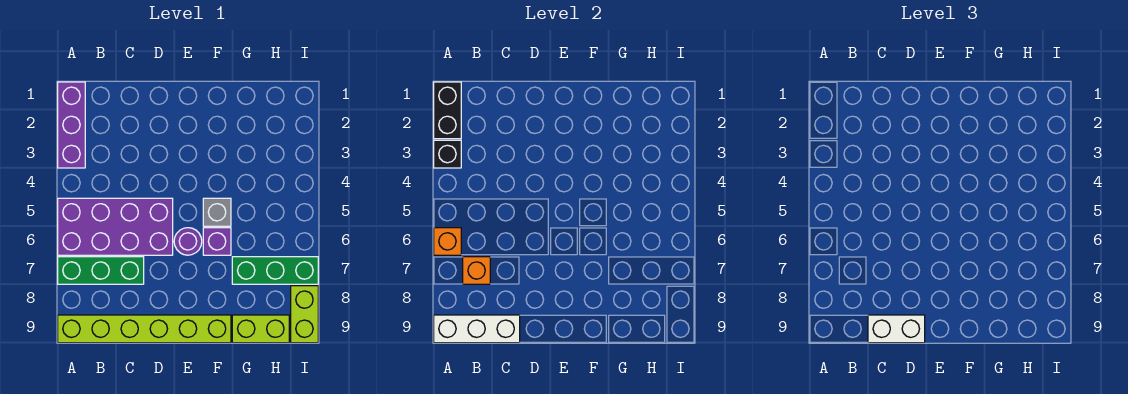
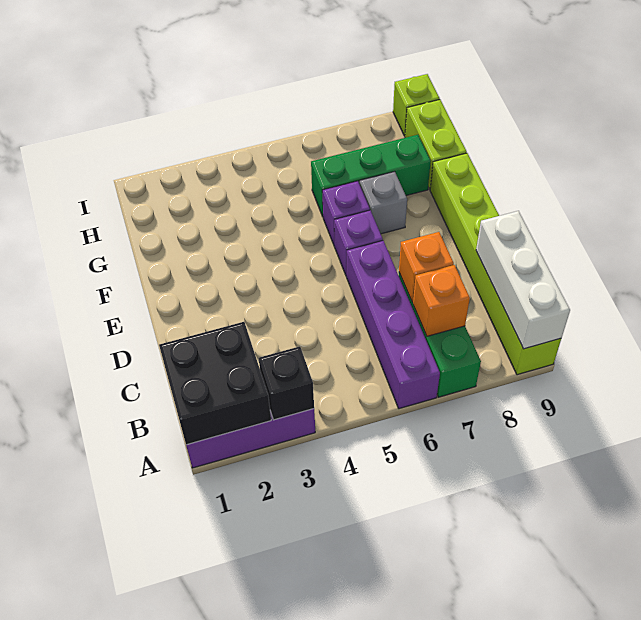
black brick A1:A2 level 2 -> black brick A1:B2 level 2
purple brick A5:D6 level 1 -> purple brick A6:D6 level 1
orange brick A6 level 2 -> orange brick C7 level 2
white brick C9:D9 level 3 -> none
purple round brick E6 level 1 -> purple brick E6 level 1
grey brick F5 level 1 -> grey brick F7 level 1
green brick G7:I7 level 1 -> green brick G6:G8 level 1
lime brick I8:I9 level 1 -> lime brick I9 level 1

